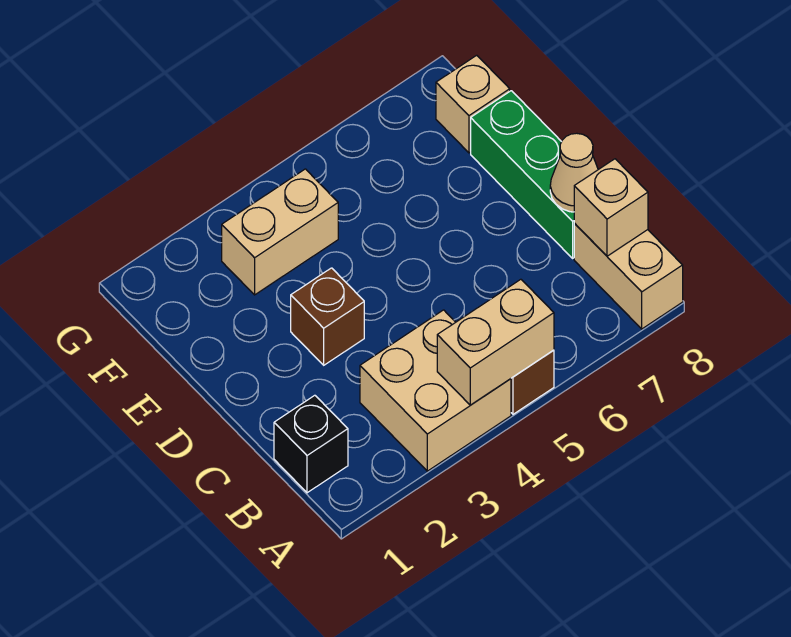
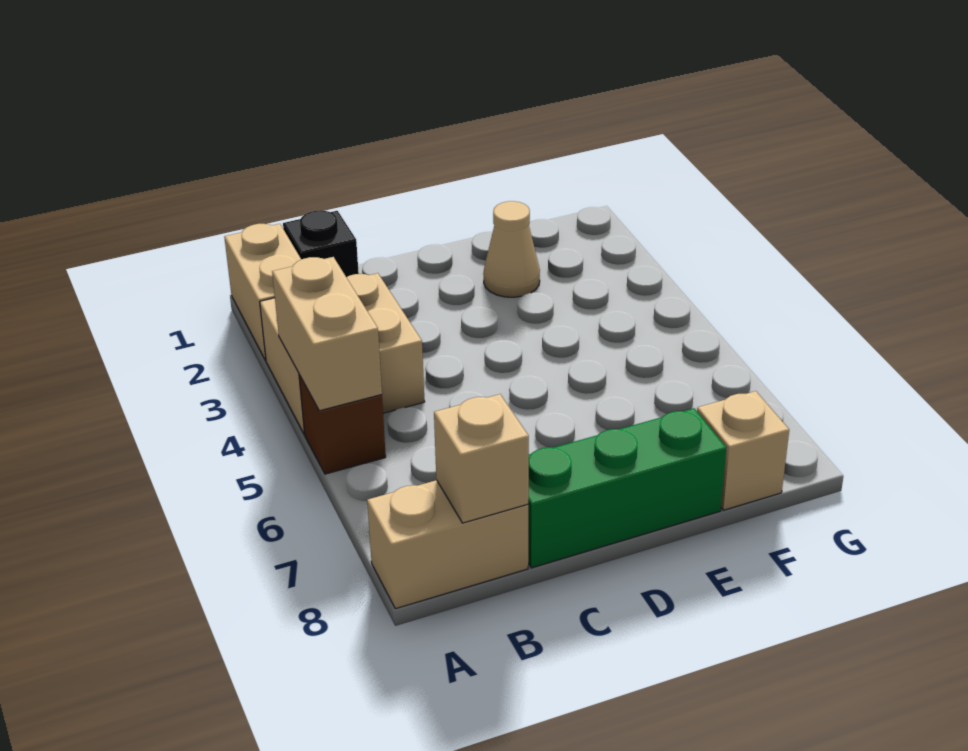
tan cone C8 level 2 -> tan cone E2 level 1
brown brick D3 level 1 -> none
tan brick F3:F4 level 1 -> tan brick A1:A2 level 1

